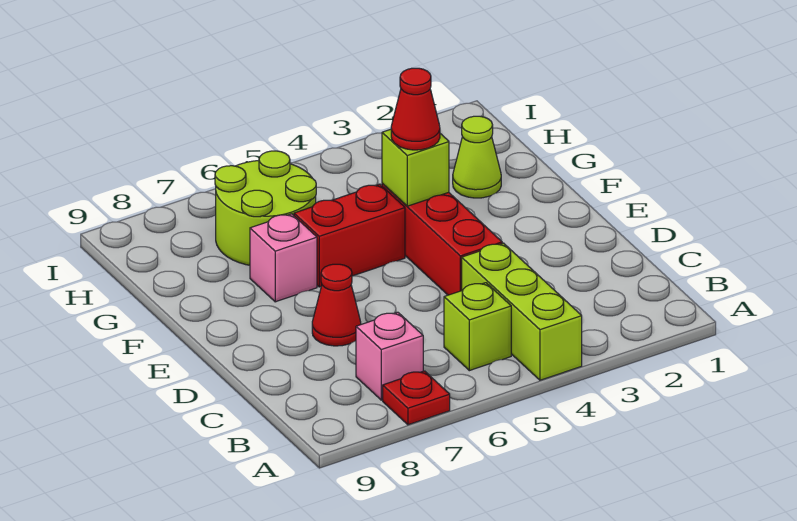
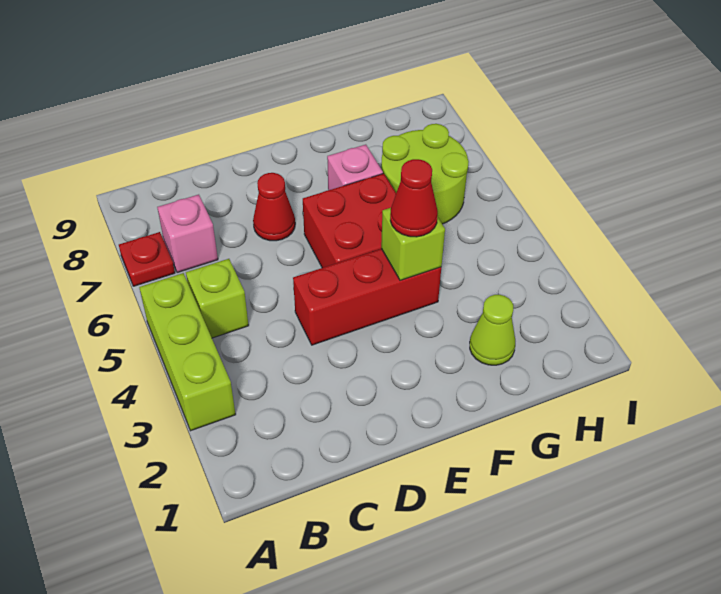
lime brick A4:C4 level 1 -> lime brick A3:A5 level 1
red brick F5:F6 level 1 -> red brick E5:F6 level 1

